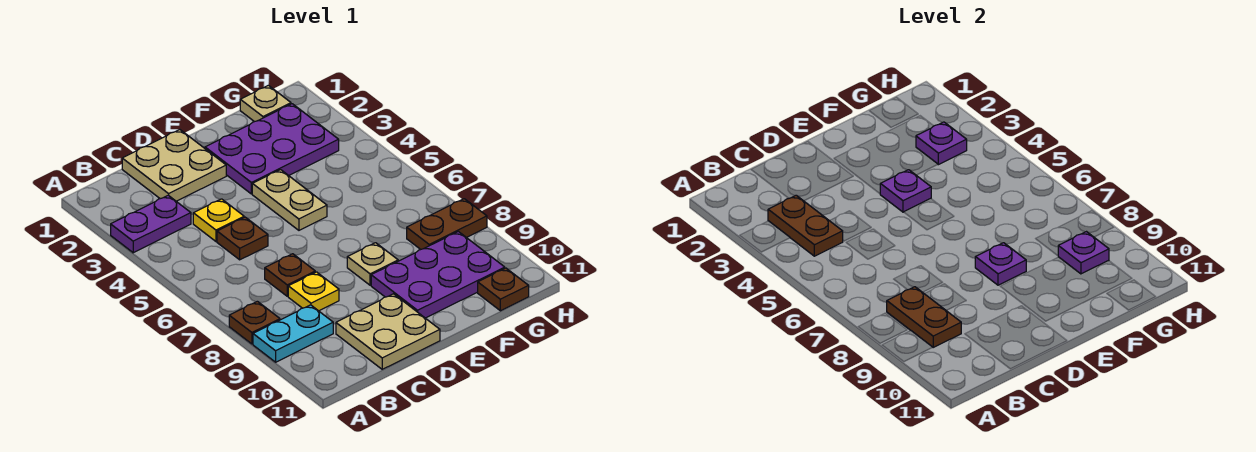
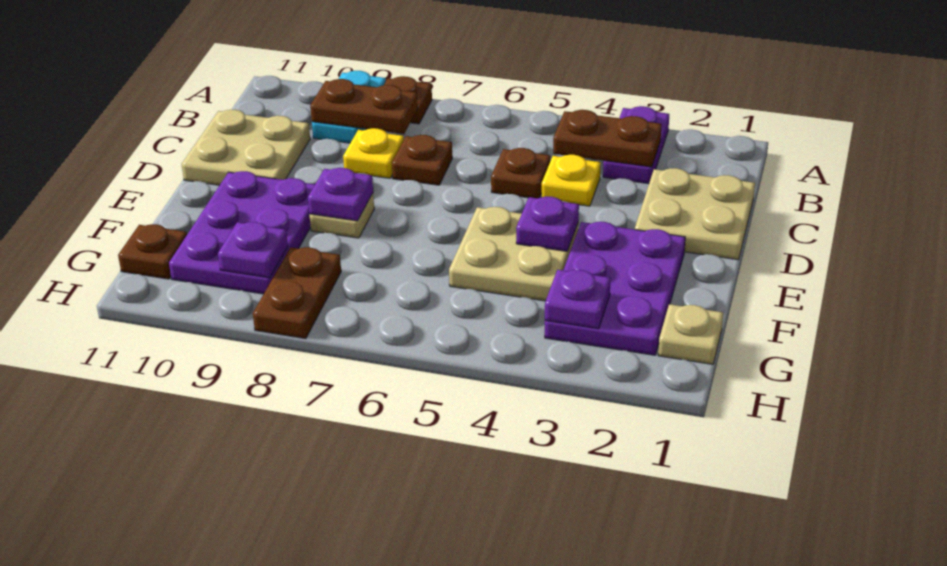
tan plate E4:E5 level 1 -> tan plate E4:F5 level 1

